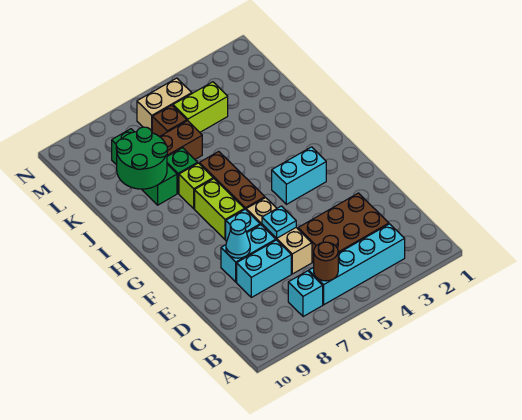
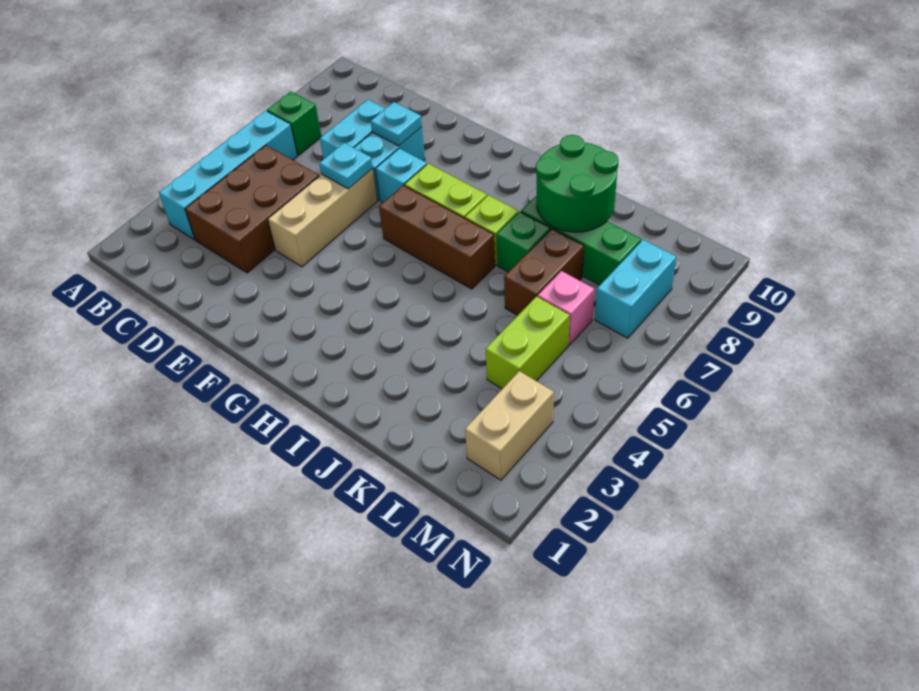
brown round brick B6 level 2 -> none
cyan brick B7 level 1 -> green brick B7 level 1
tan brick D6:F6 level 1 -> tan brick E4:E6 level 1
cyan cone E8 level 2 -> cyan plate E8 level 2
cyan brick G3:G4 level 1 -> cyan brick M7:M8 level 1
brown brick L6 level 1 -> pink brick L6 level 1
tan brick M5:M6 level 1 -> tan brick M2:M3 level 1

